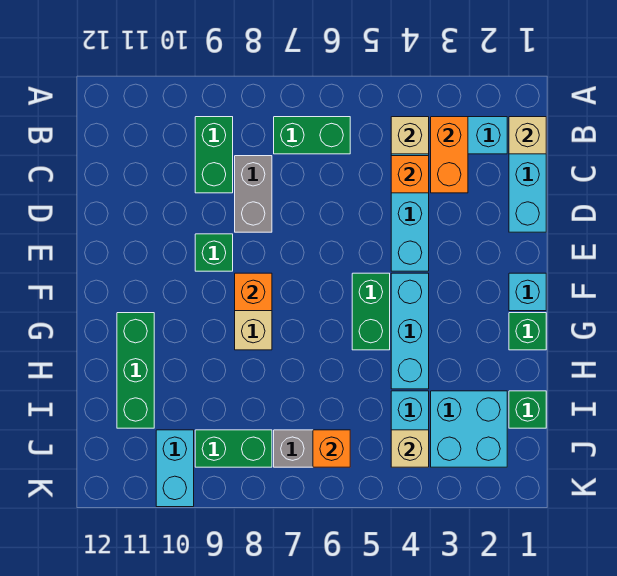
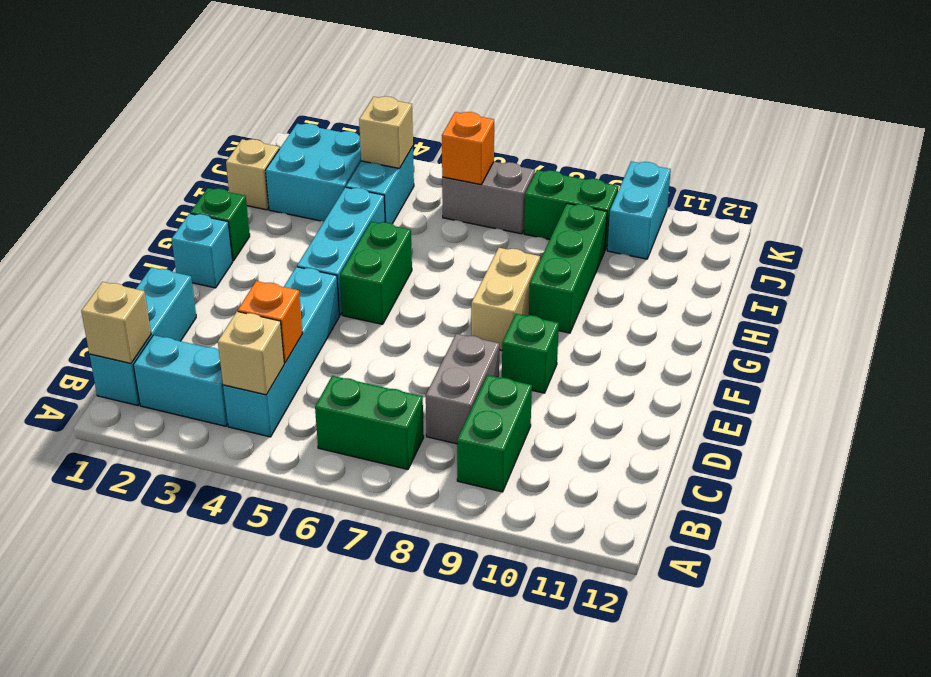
orange brick B3:C3 level 2 -> none
orange brick F8 level 2 -> none
green brick G11:I11 level 1 -> green brick G9:I9 level 1
green brick I1 level 1 -> tan brick I1 level 1

